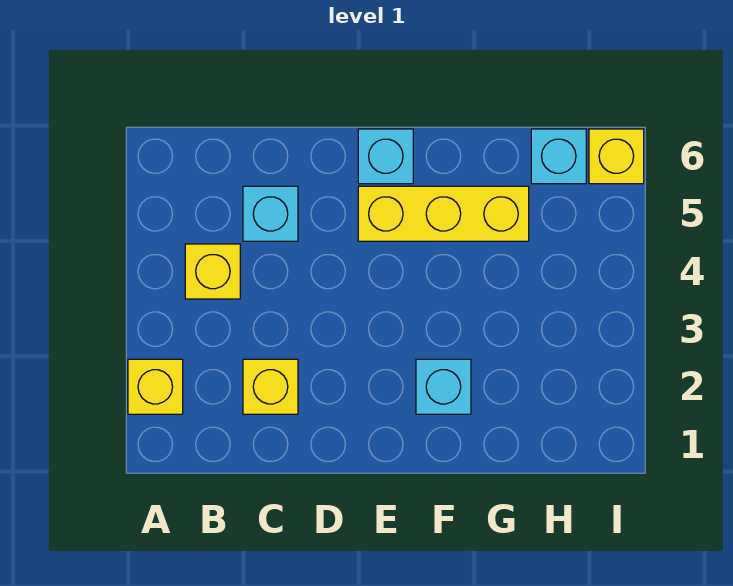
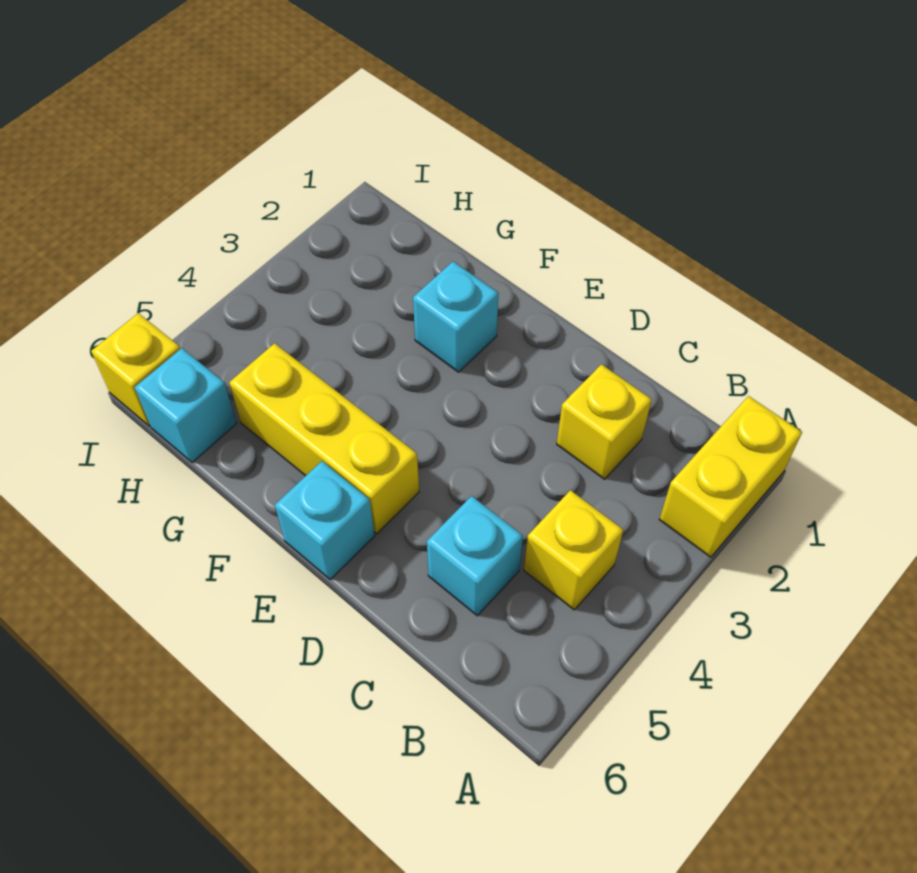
yellow brick A2 level 1 -> yellow brick A1:A2 level 1

